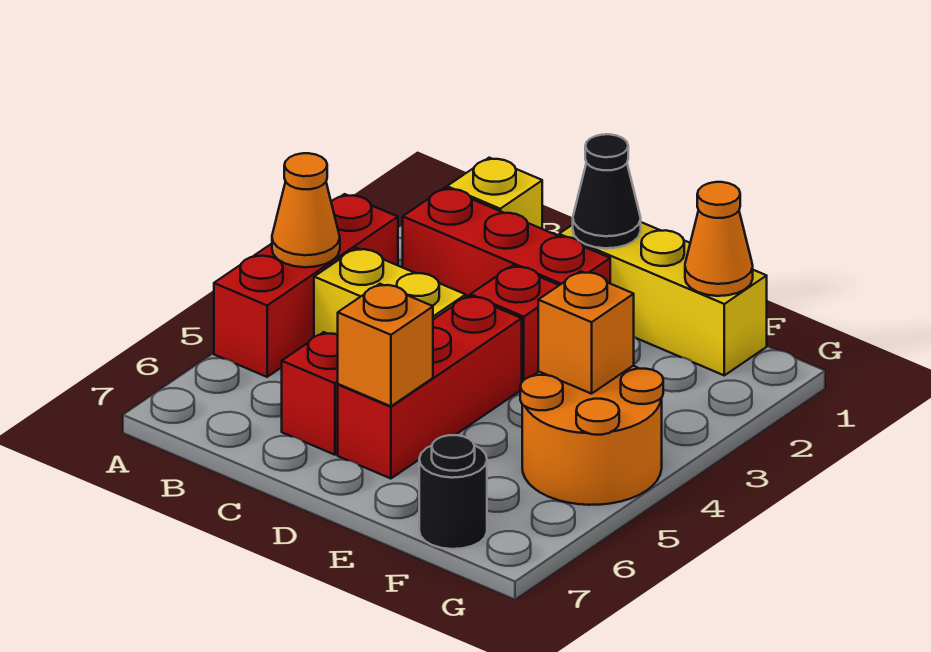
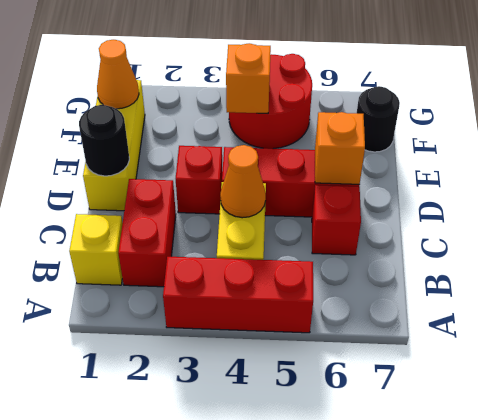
orange cone A4 level 2 -> orange cone C4 level 2
red brick B2:D2 level 1 -> red brick B2:C2 level 1
black cone D1 level 2 -> black round brick D1 level 2
orange round brick F4:G5 level 1 -> red round brick F4:G5 level 1

